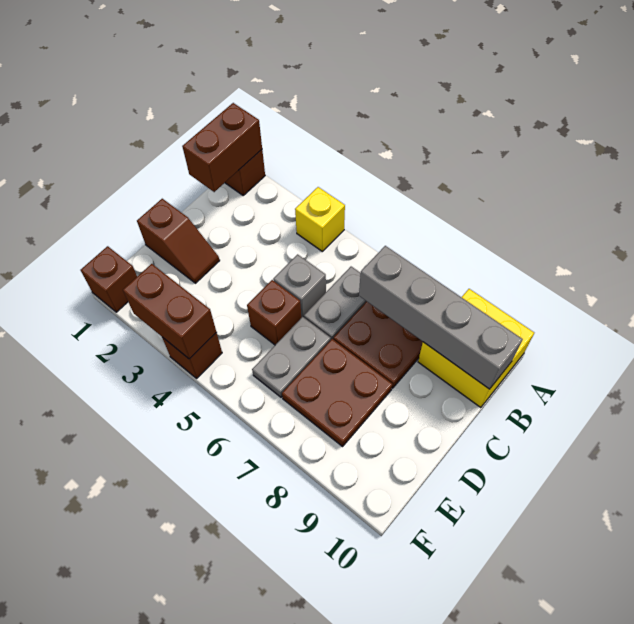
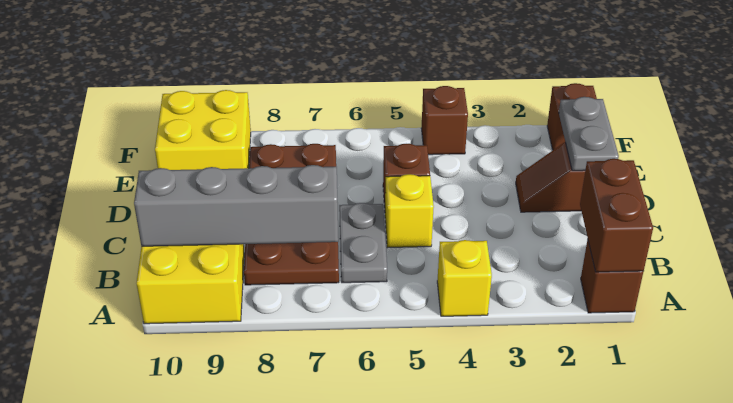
grey brick C5 level 1 -> yellow brick C5 level 1
grey plate D6:E6 level 1 -> grey plate D1:E1 level 2
none -> yellow brick E9:F10 level 1
brown brick F3:F4 level 2 -> none

